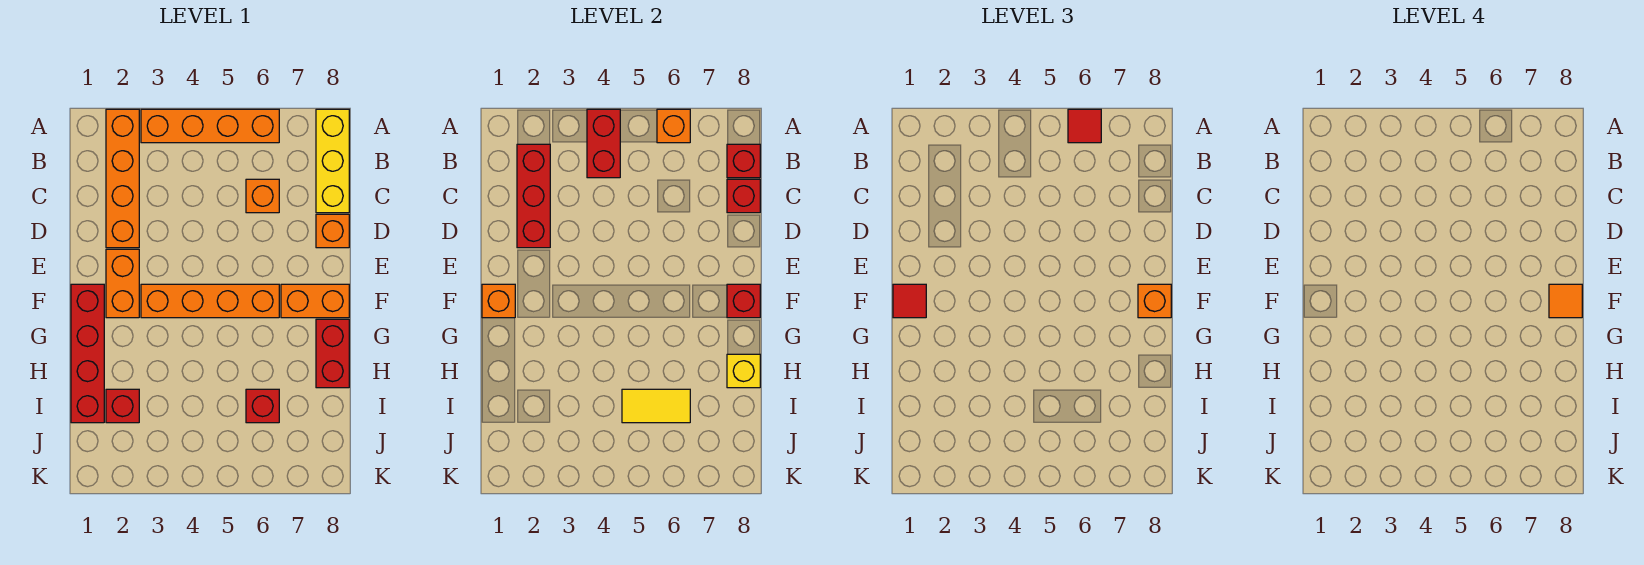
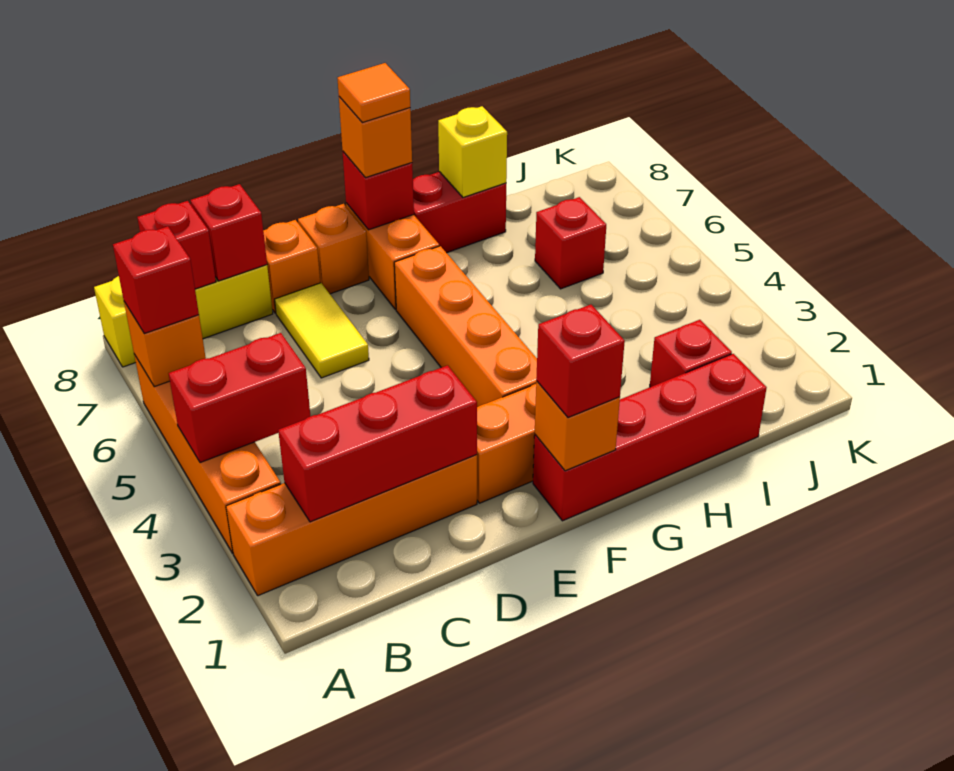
red tile A6 level 3 -> red brick A6 level 3
orange brick C6 level 1 -> orange brick E8 level 1
red tile F1 level 3 -> red brick F1 level 3
yellow tile I5:I6 level 2 -> yellow tile D6:D7 level 1

